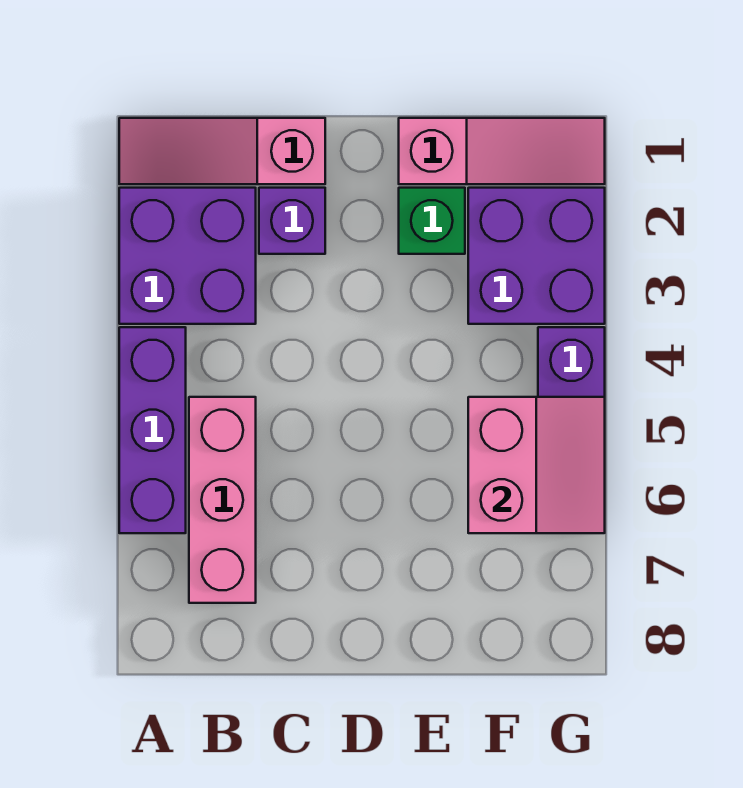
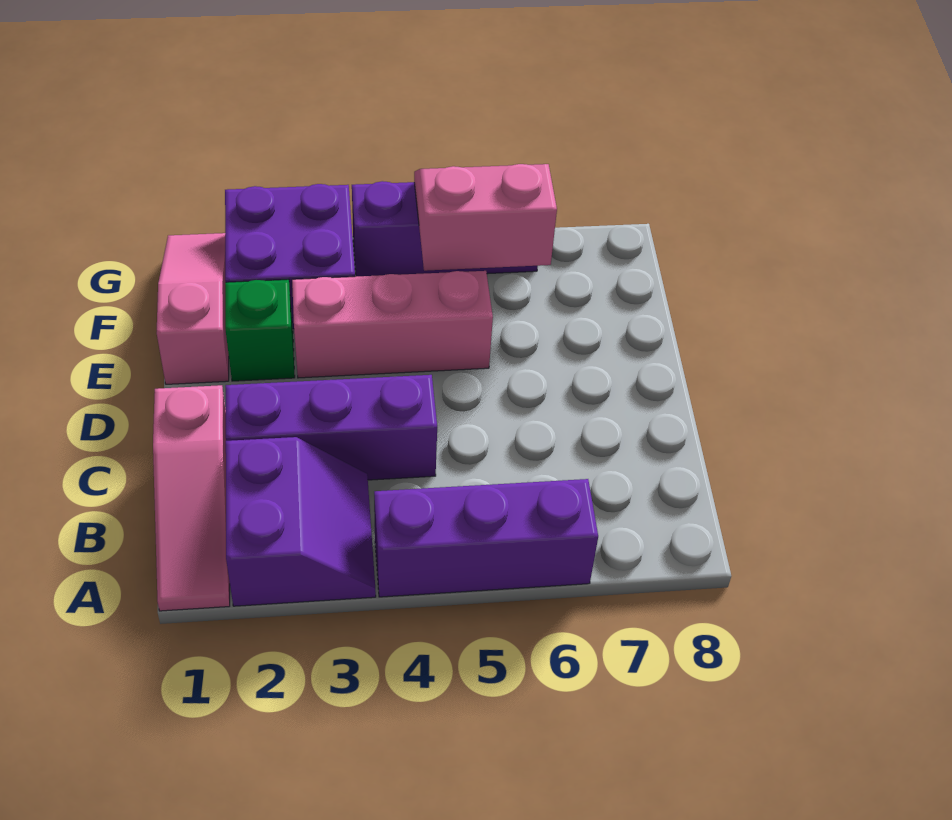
purple brick A2:B3 level 1 -> purple slope A2:B3 level 1 top 2
pink brick B5:B7 level 1 -> pink brick E3:E5 level 1
purple brick C2 level 1 -> purple brick C2:C4 level 1

